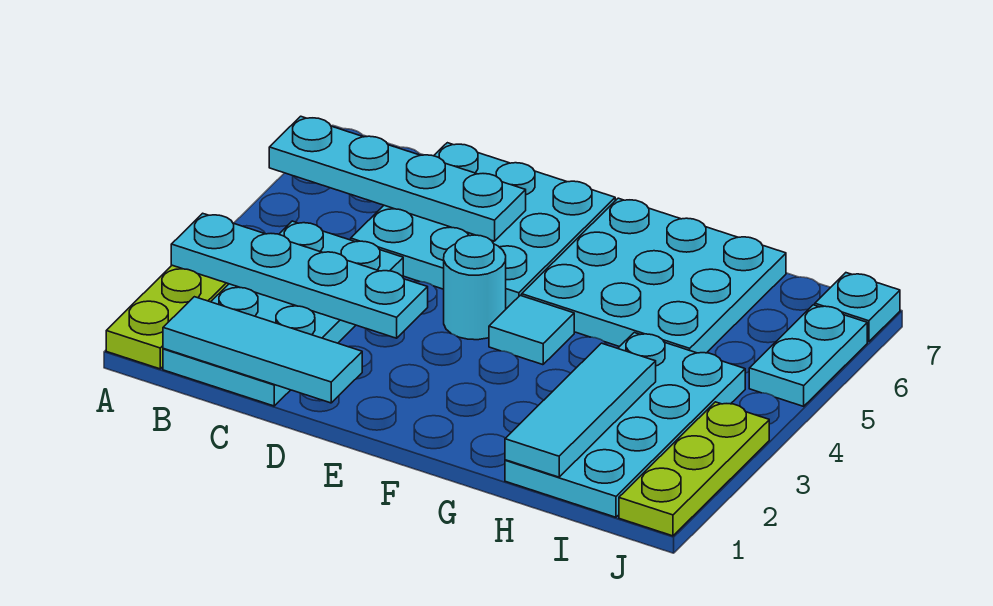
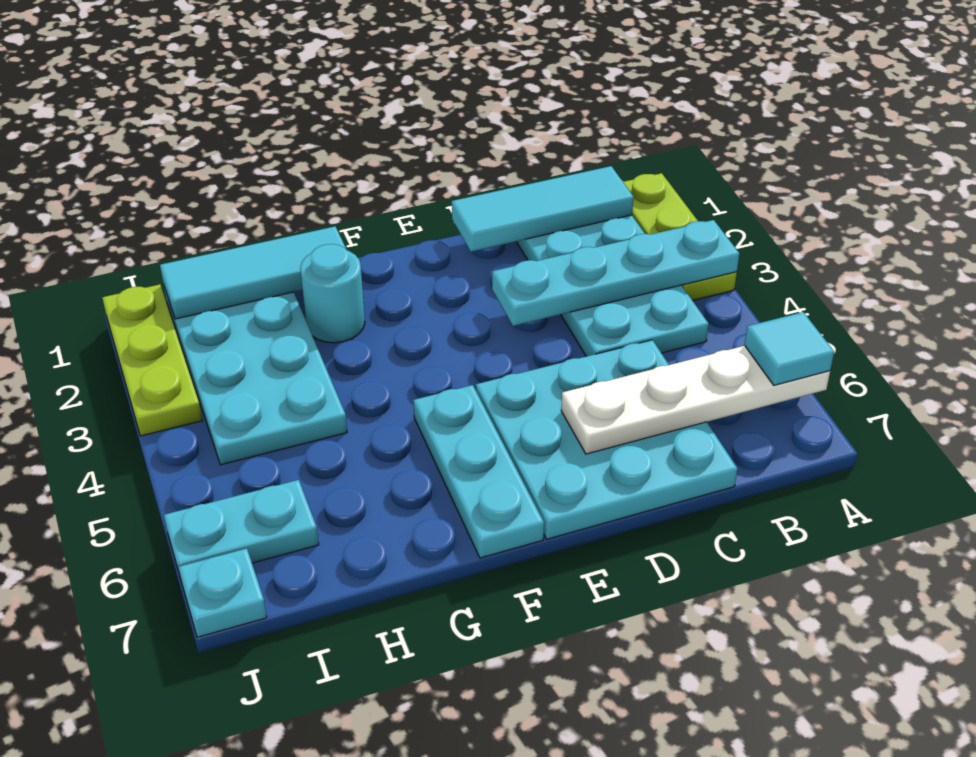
cyan plate A6:D6 level 2 -> white plate A6:D6 level 2
cyan round brick E4 level 1 -> cyan round brick G2 level 1
cyan tile F4 level 1 -> cyan tile A6 level 3
cyan plate F5:H7 level 1 -> cyan plate F5:F7 level 1
cyan tile H1:H3 level 2 -> cyan tile G1:I1 level 2
cyan plate J5:J6 level 1 -> cyan plate I6:J6 level 1

